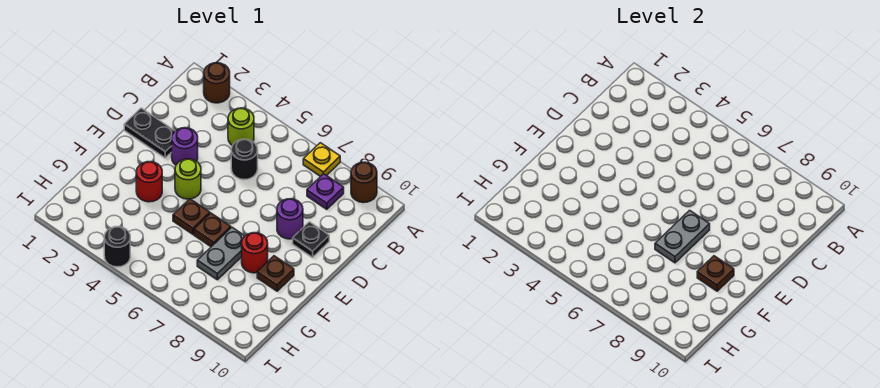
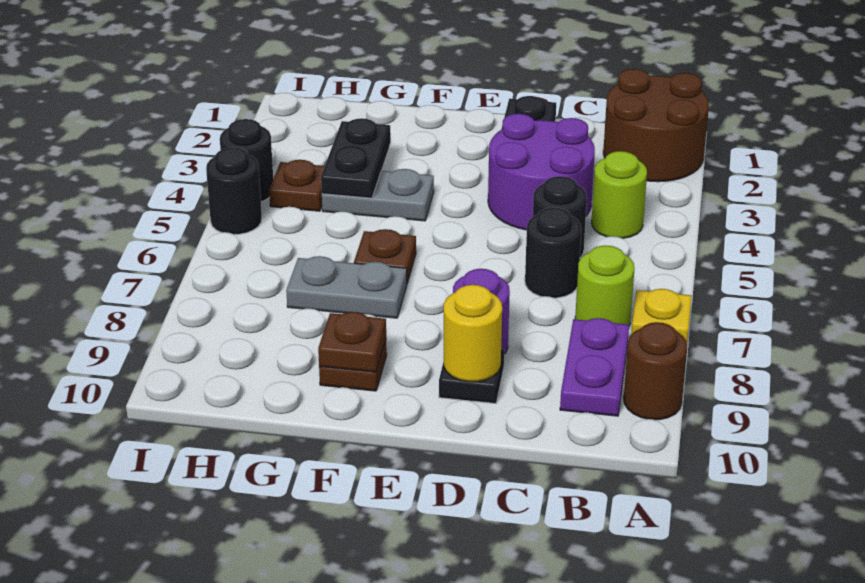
brown round brick A2 level 1 -> brown round brick A1:B2 level 1
purple plate B8 level 1 -> purple plate B8:B9 level 1
none -> black round brick C6 level 1
purple round brick D3 level 1 -> purple round brick C3:D4 level 1
none -> yellow round brick D9 level 2
lime round brick E4 level 1 -> lime round brick B7 level 1
grey plate E7:F7 level 2 -> grey plate F4:G4 level 1
red round brick F3 level 1 -> none
brown plate F5 level 1 -> brown plate H4 level 1
red round brick F8 level 1 -> none
none -> black plate G3:G4 level 2
none -> black round brick I5 level 1

